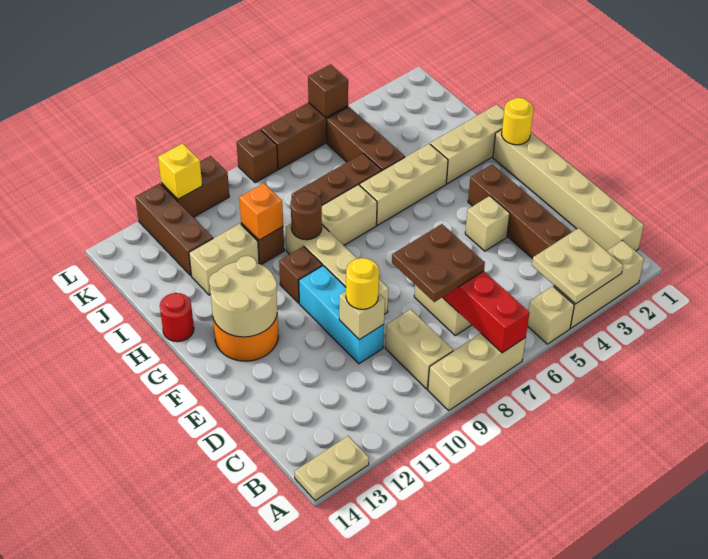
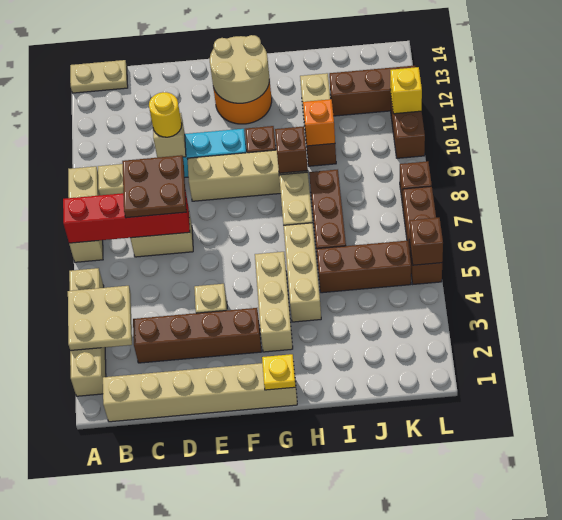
tan plate A13:A14 level 1 -> tan plate A14:B14 level 1
yellow round brick G1 level 2 -> yellow plate G1 level 2
tan brick H1:H3 level 1 -> tan brick G3:G5 level 1
brown round brick H9 level 2 -> brown brick H9 level 2
red round brick H14 level 1 -> none

